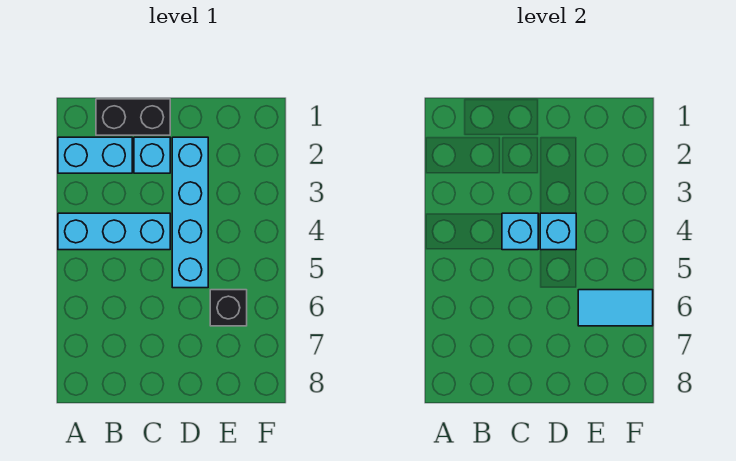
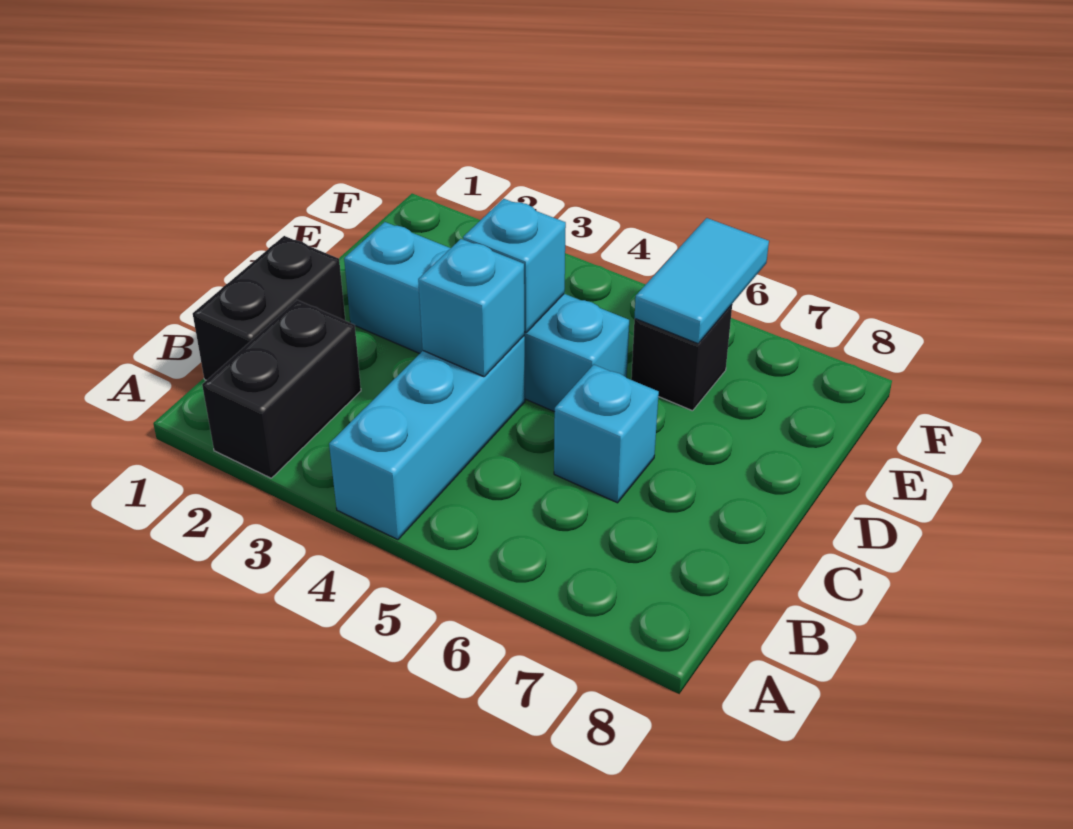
cyan brick A2:B2 level 1 -> black brick A2:B2 level 1
cyan brick C2 level 1 -> cyan brick C6 level 1

